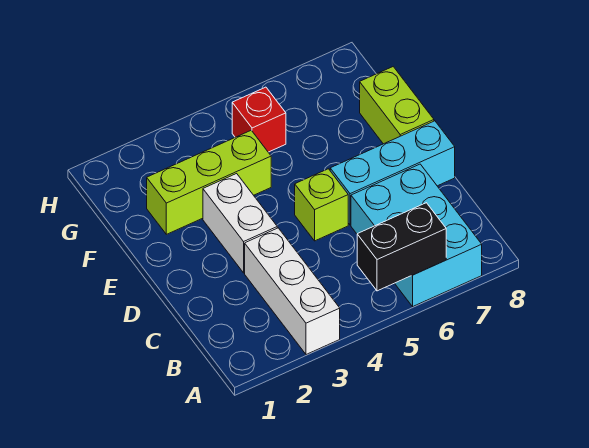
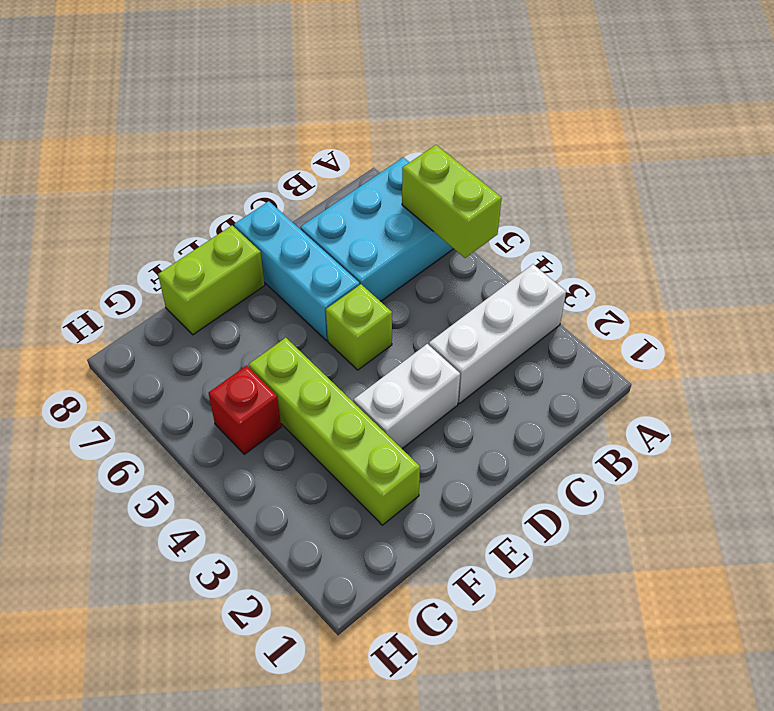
black brick A5:A6 level 2 -> lime brick A5:A6 level 2
lime brick F2:F4 level 1 -> lime brick F2:F5 level 1

